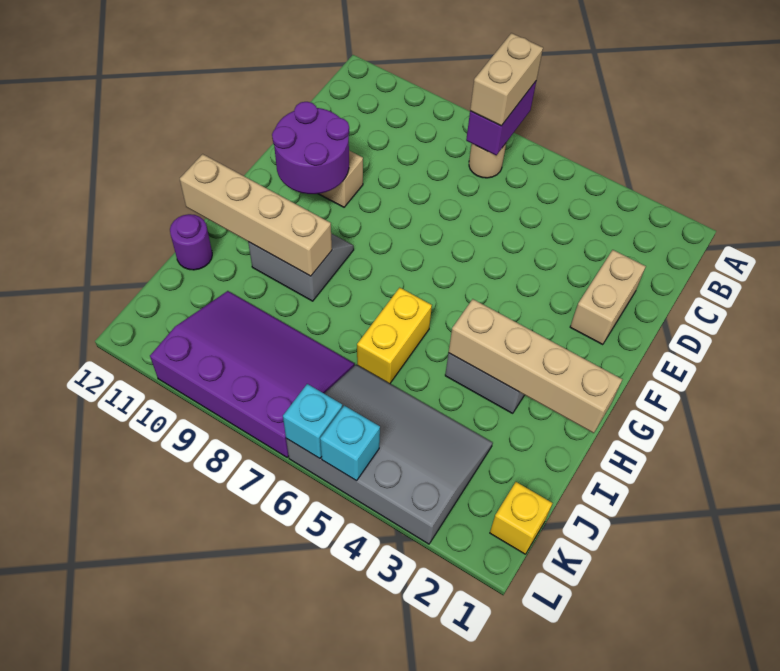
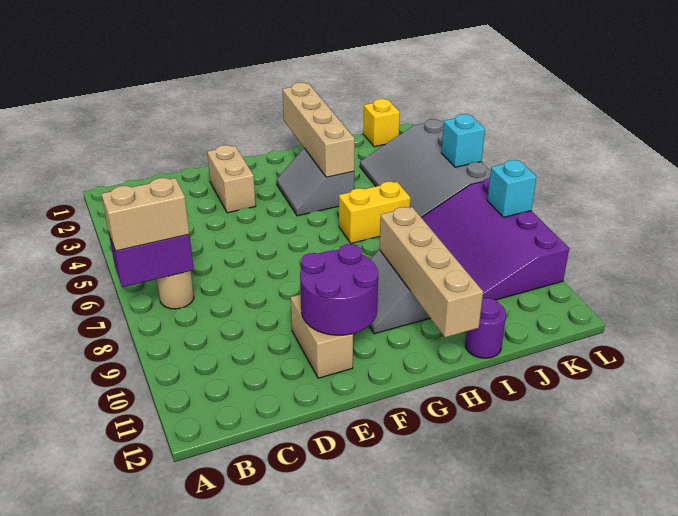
tan brick D2:E2 level 1 -> tan brick E2:E3 level 1
cyan brick L6 level 2 -> cyan brick L8 level 2

